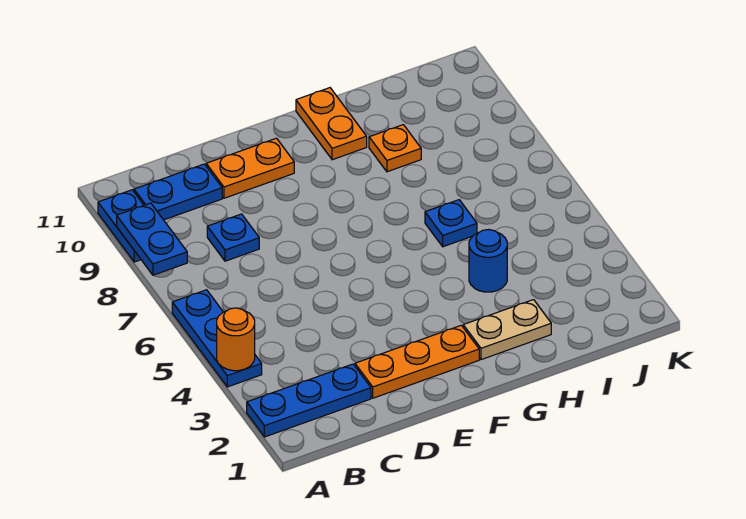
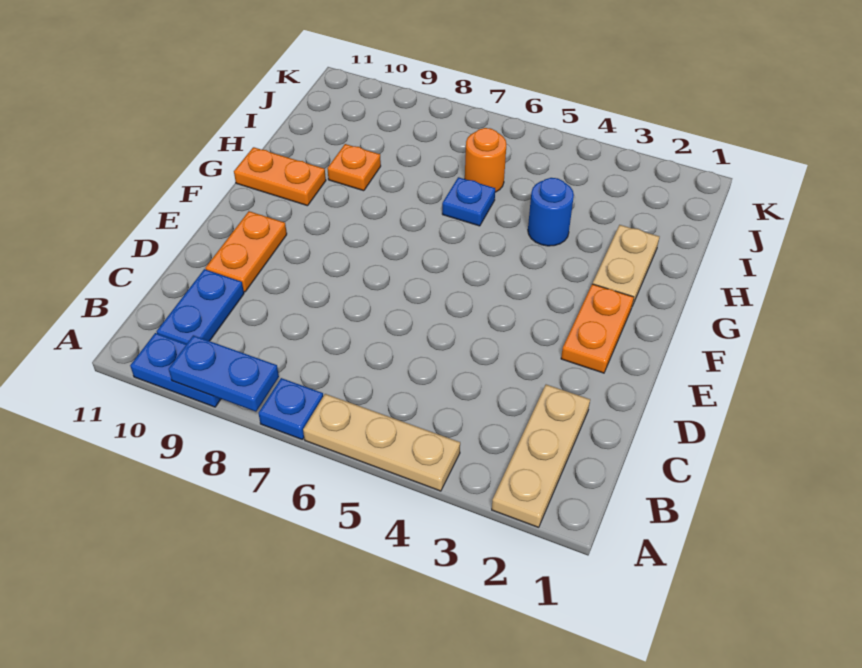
blue plate A2:C2 level 1 -> tan plate A2:C2 level 1
blue plate A4:A6 level 1 -> tan plate A4:A6 level 1
orange round brick A4 level 2 -> orange round brick I6 level 1
blue plate C8 level 1 -> blue plate A7 level 1
orange plate D2:F2 level 1 -> orange plate E2:F2 level 1

